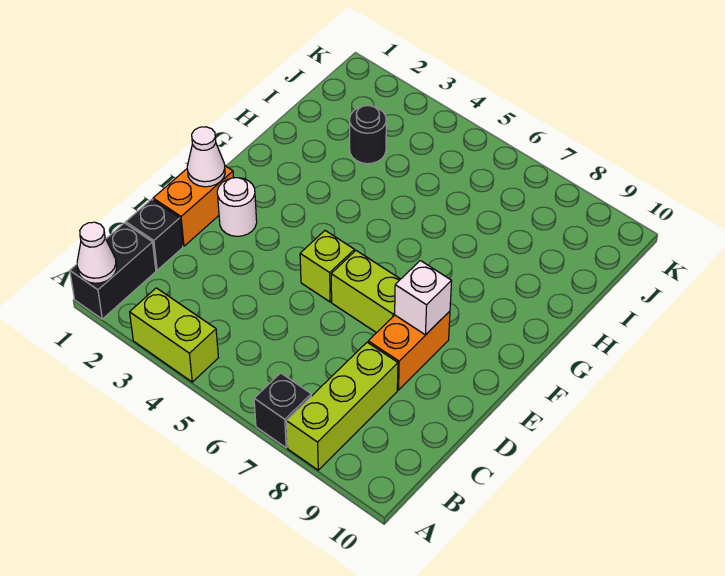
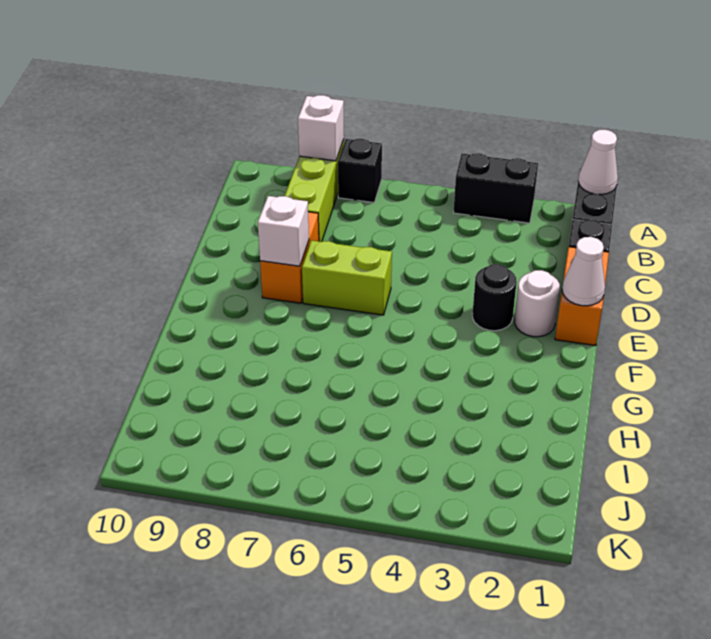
lime brick A3:A4 level 1 -> black brick A3:A4 level 1
none -> white brick A8 level 2
lime brick E5 level 1 -> none
black round brick I3 level 1 -> black round brick E3 level 1

